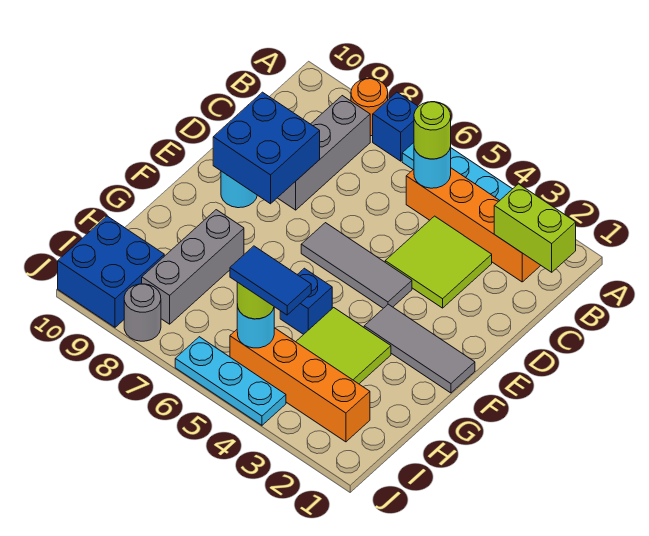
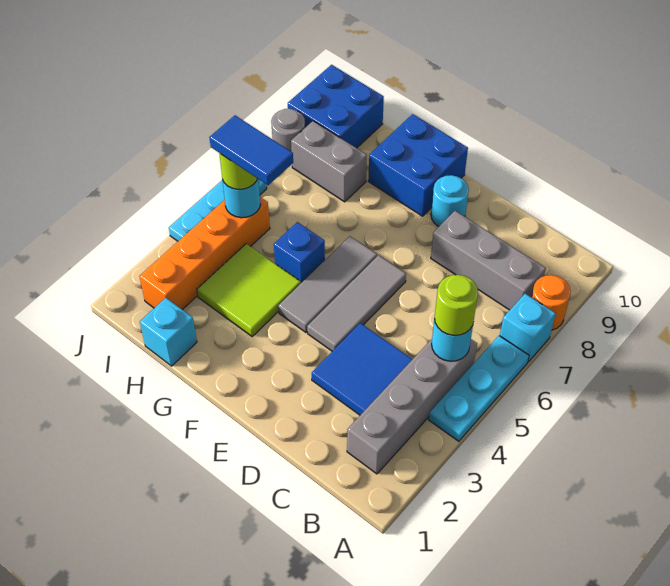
blue brick A7 level 1 -> cyan brick A7 level 1
lime brick B1:B2 level 2 -> none
orange brick B2:B5 level 1 -> grey brick B2:B5 level 1
lime tile C3:D4 level 1 -> blue tile C3:D4 level 1
blue brick D8:E9 level 2 -> blue brick F9:G10 level 1
grey tile F1:F3 level 1 -> grey tile F4:F6 level 1
grey brick G8:I8 level 1 -> grey brick H8:I8 level 1
none -> cyan brick H1 level 1
blue tile I4:I5 level 4 -> blue tile H5:I5 level 4

